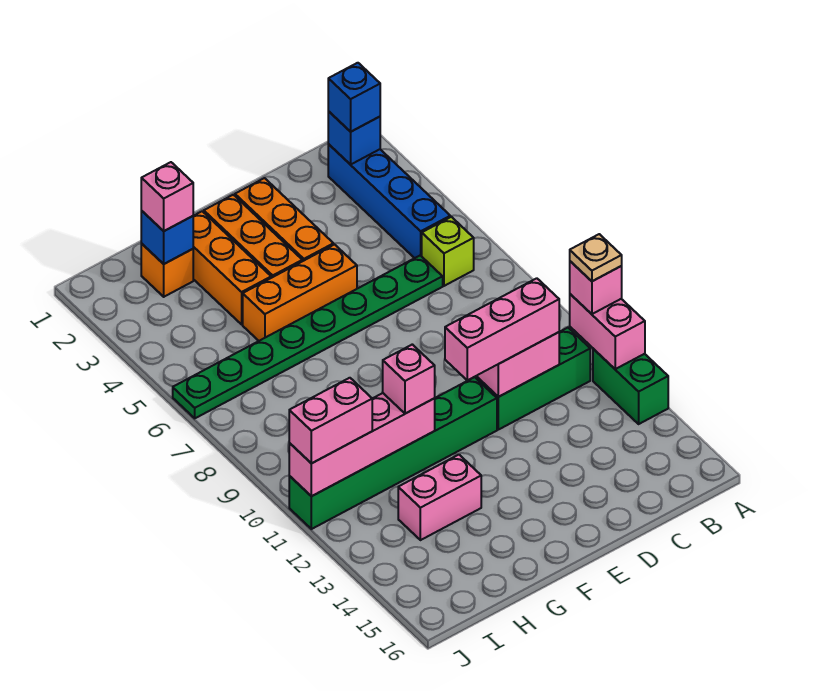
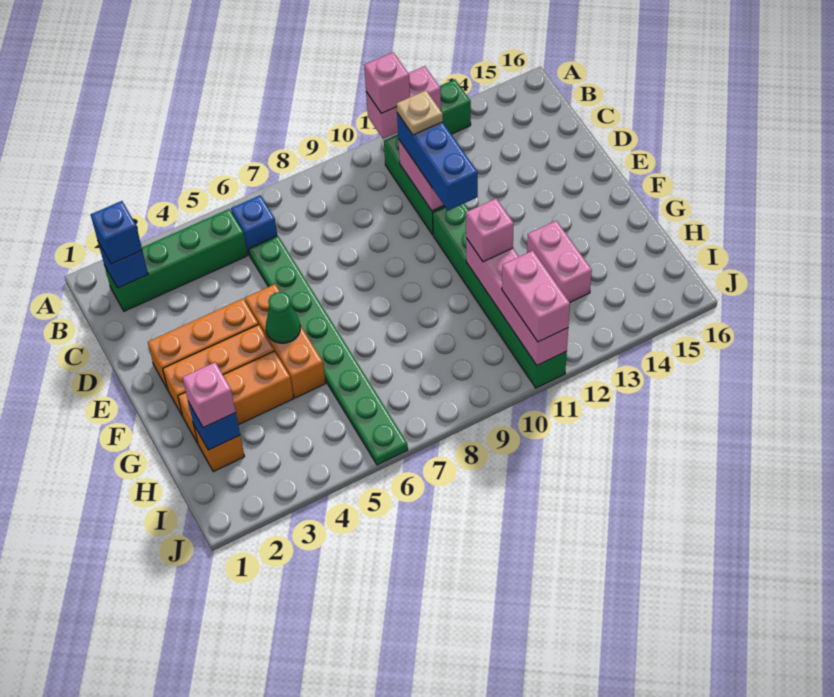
tan plate A11 level 4 -> tan plate C11 level 4
blue brick B2:B5 level 1 -> green brick B2:B5 level 1
lime brick B6 level 1 -> blue brick B6 level 1
pink brick C11:E11 level 3 -> blue brick C11:E11 level 3
none -> green cone F5 level 2

